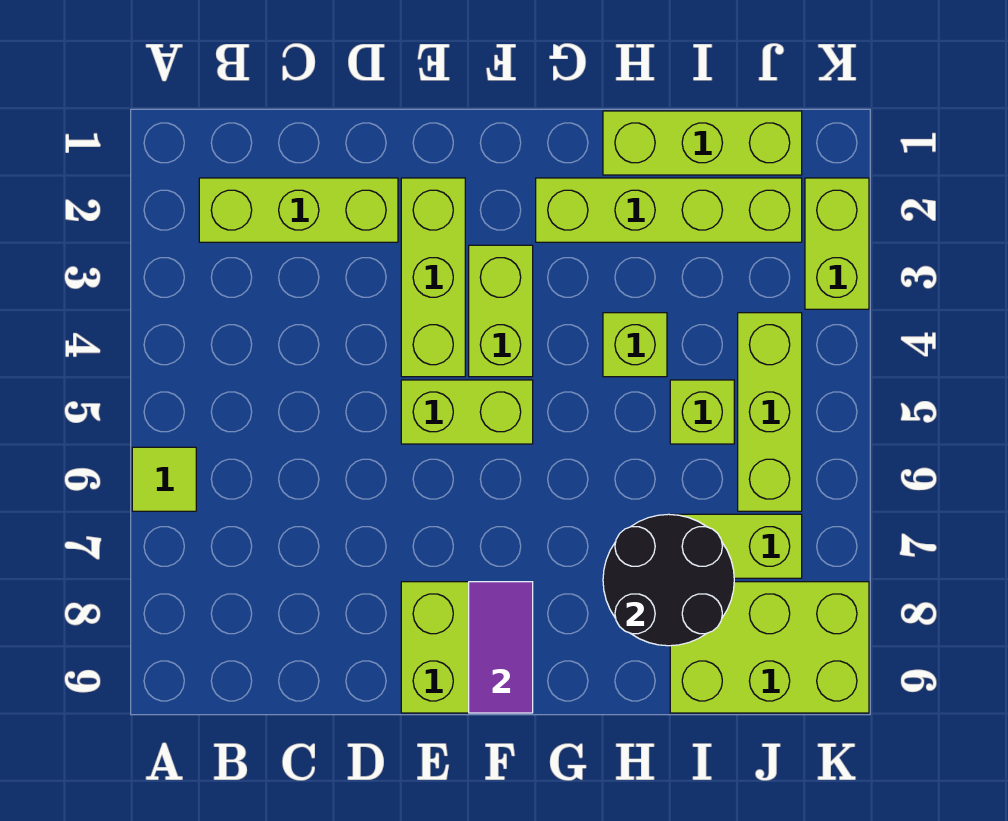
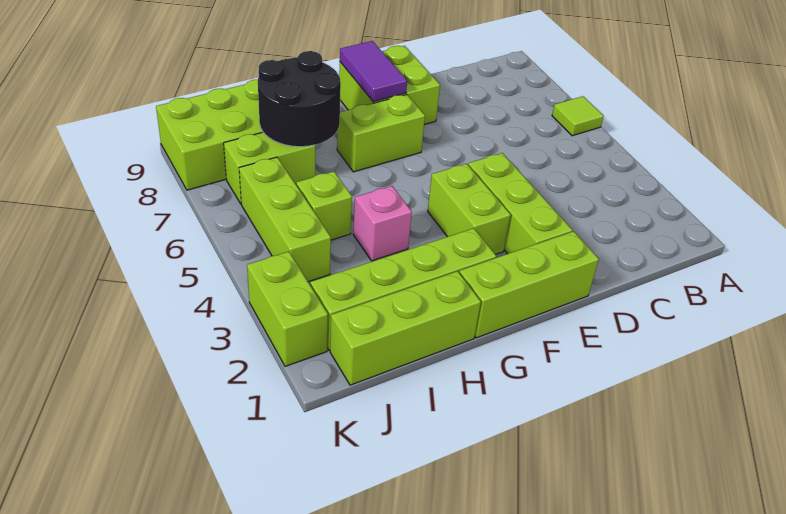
lime brick B2:D2 level 1 -> lime brick E1:G1 level 1
lime brick E5:F5 level 1 -> lime brick F7:G7 level 1
lime brick H4 level 1 -> pink brick H4 level 1

